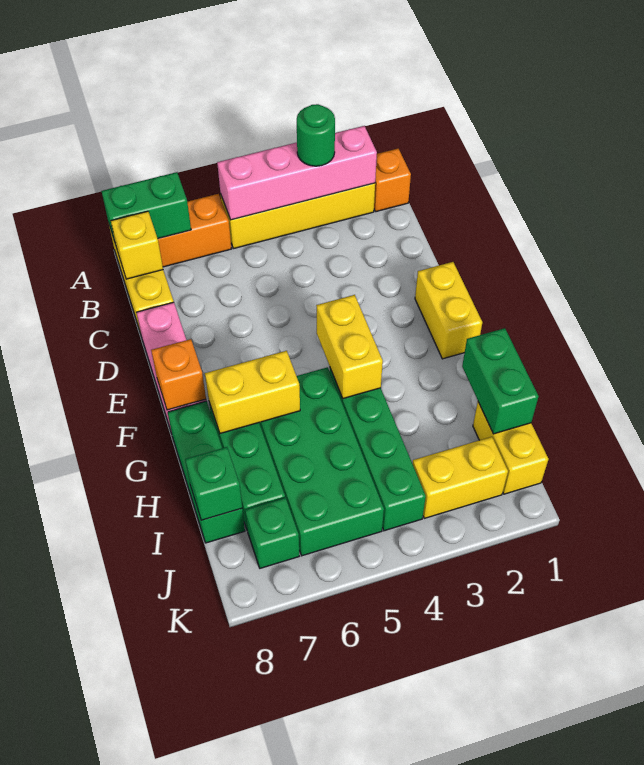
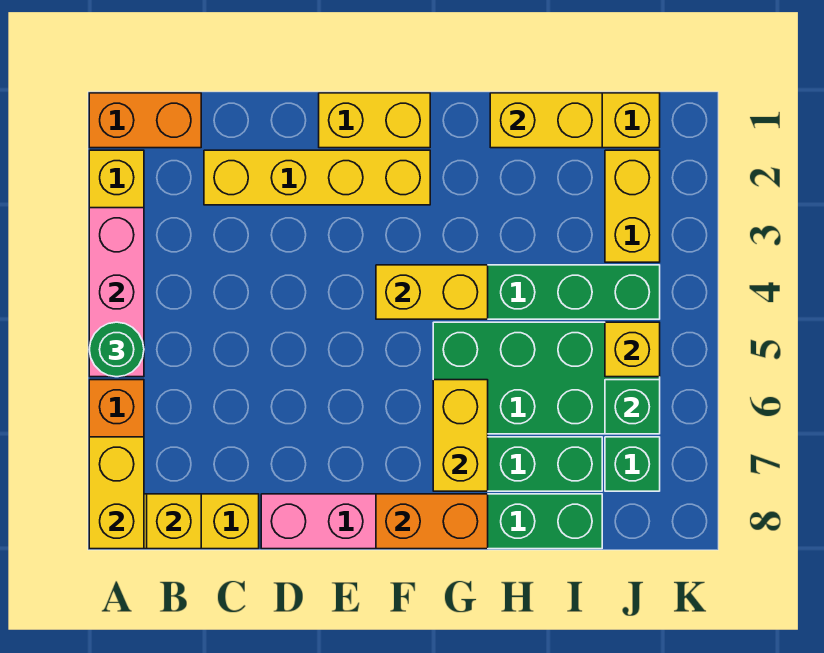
orange brick A1 level 1 -> orange brick A1:B1 level 1
pink brick A2:A5 level 2 -> pink brick A3:A5 level 2
green round brick A3 level 3 -> green round brick A5 level 3
green brick A7:A8 level 2 -> yellow brick A7:A8 level 2
none -> yellow brick C2:F2 level 1
orange brick F8 level 2 -> orange brick F8:G8 level 2
green brick H1:I1 level 2 -> yellow brick H1:I1 level 2
green brick I8 level 2 -> green brick J6 level 2
none -> yellow brick J5 level 2

